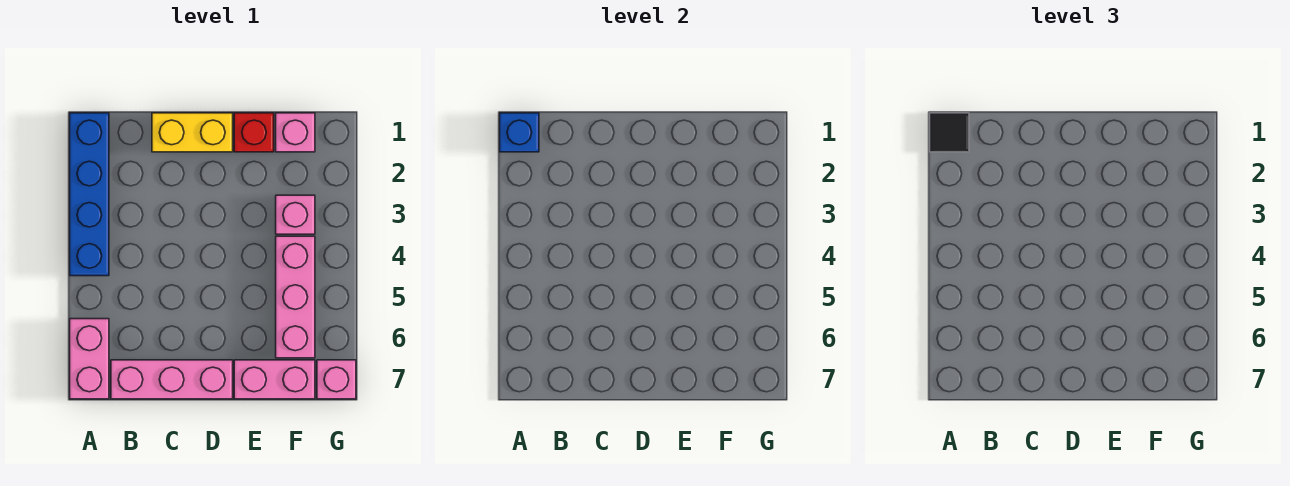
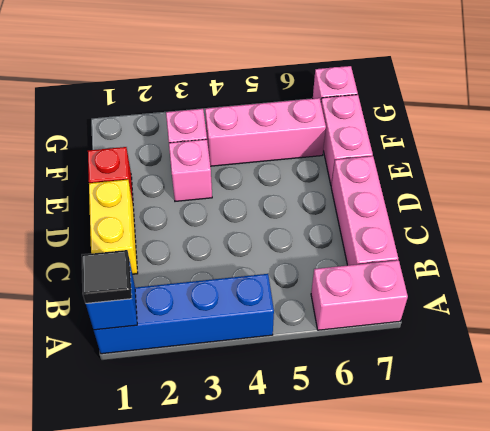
pink brick F1 level 1 -> pink brick E3 level 1

